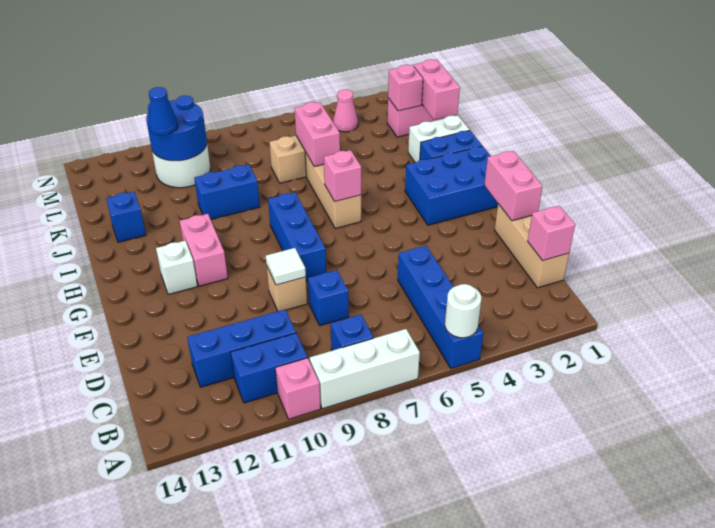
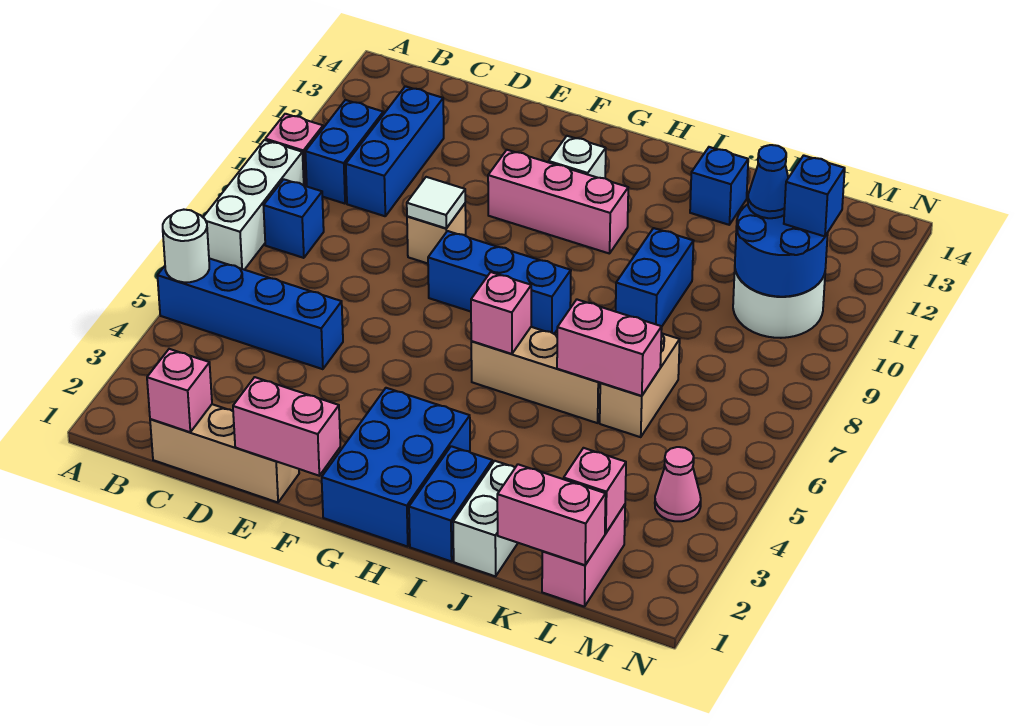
blue brick D8 level 1 -> blue brick M11 level 3
pink brick G11:H11 level 1 -> pink brick F11:H11 level 1

